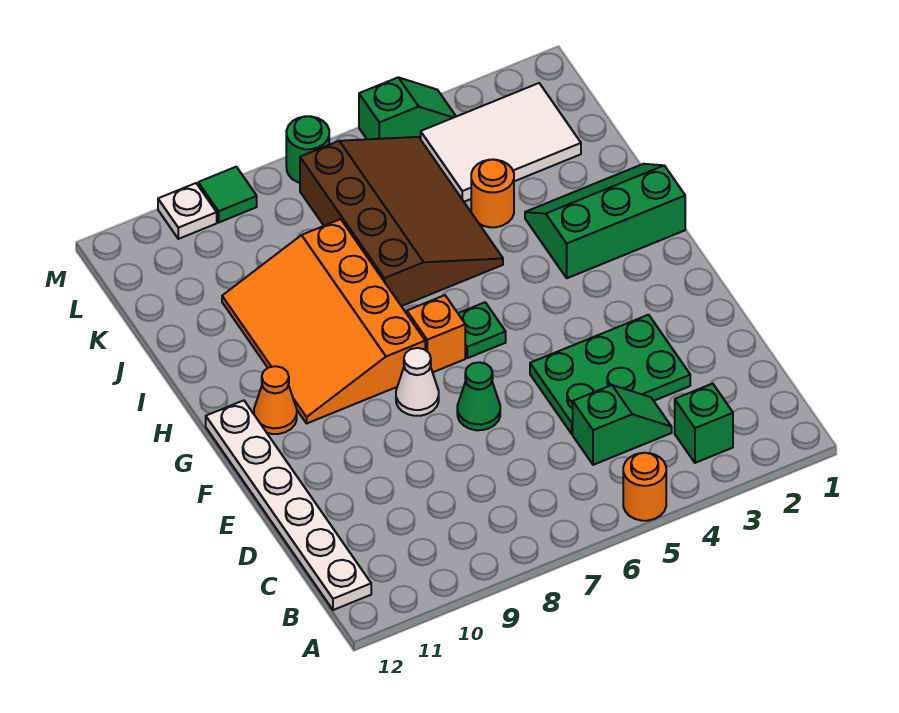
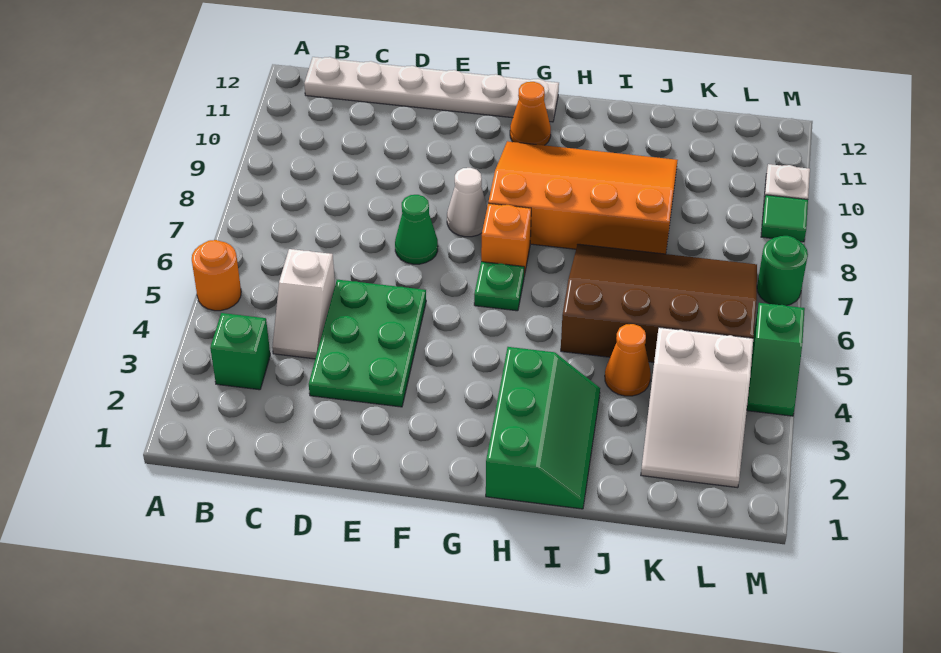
green slope C4:C5 level 1 top 5 -> white slope C4:C5 level 1 top 5
brown slope I5:L7 level 1 top 7 -> brown slope I5:L7 level 1 top 5
orange round brick J4 level 1 -> orange cone J4 level 1
white tile K2:L4 level 1 -> white slope K2:L4 level 1 top 4

